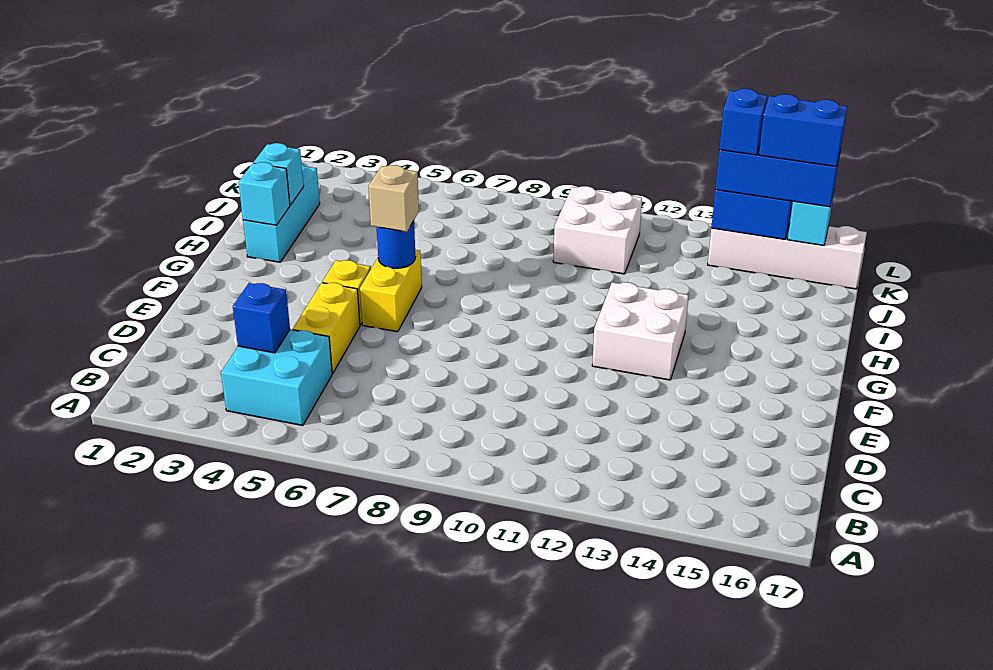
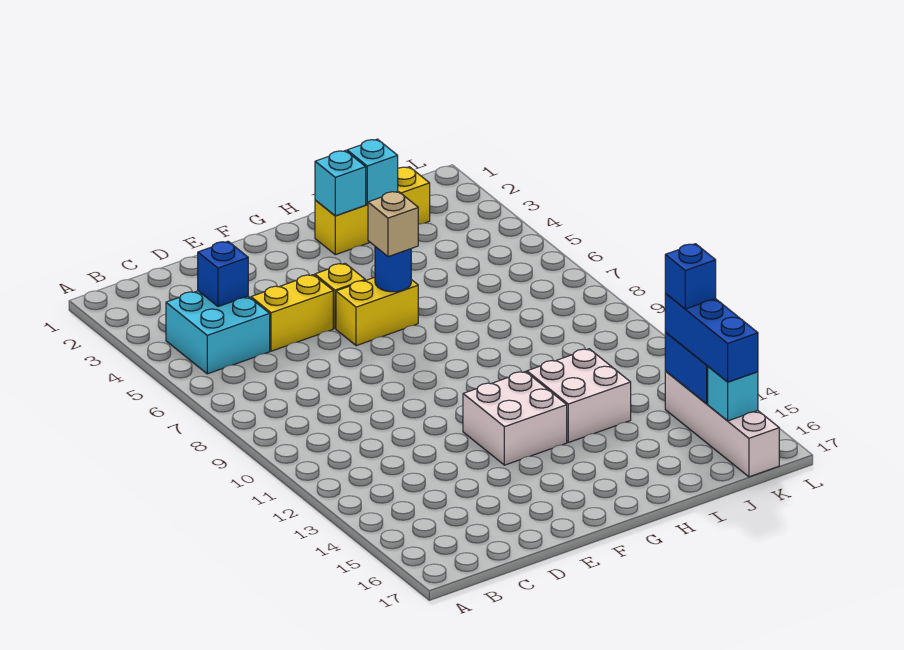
cyan brick H2:J2 level 1 -> yellow brick H2:J2 level 1
white brick J10:K11 level 1 -> white brick H12:I13 level 1
blue brick K15:K16 level 4 -> none

